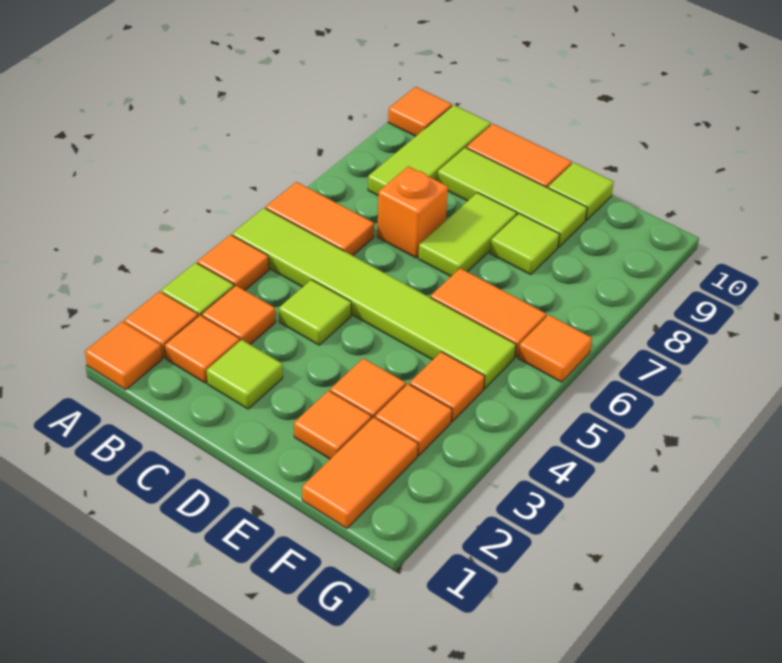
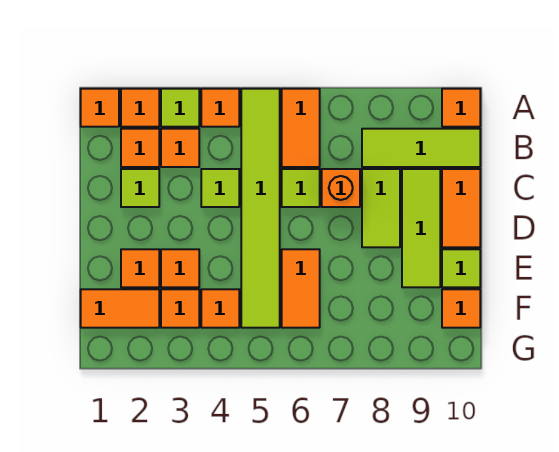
lime tile D7:D8 level 1 -> lime tile C8:D8 level 1
lime tile E8 level 1 -> lime tile C6 level 1
orange tile G6 level 1 -> orange tile F10 level 1

